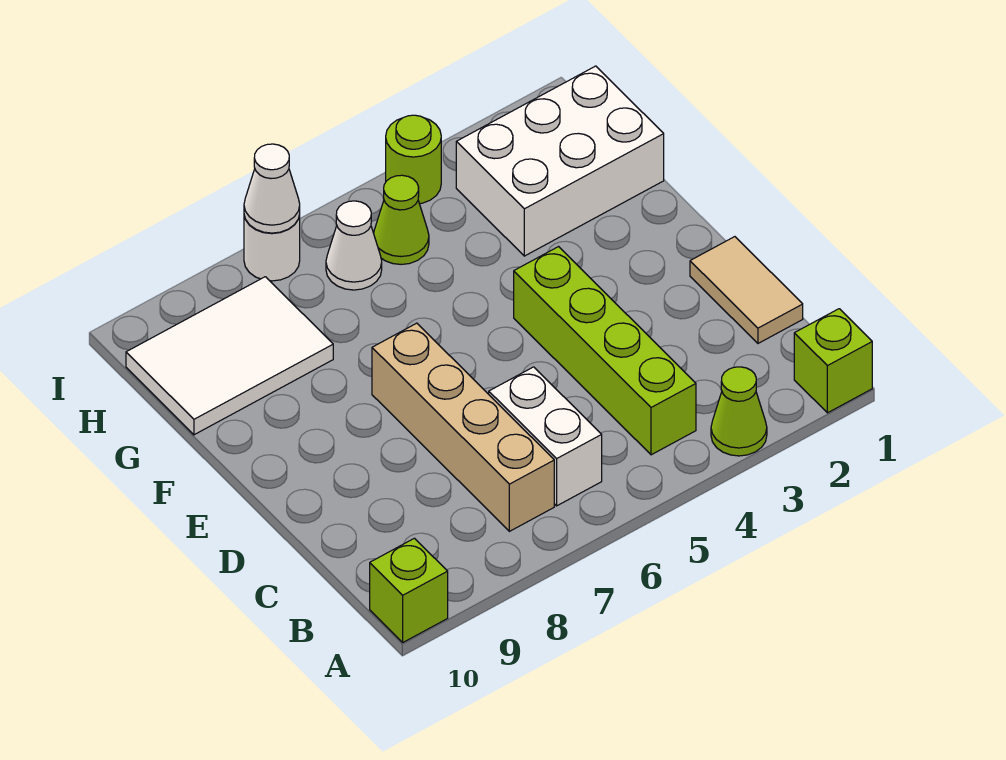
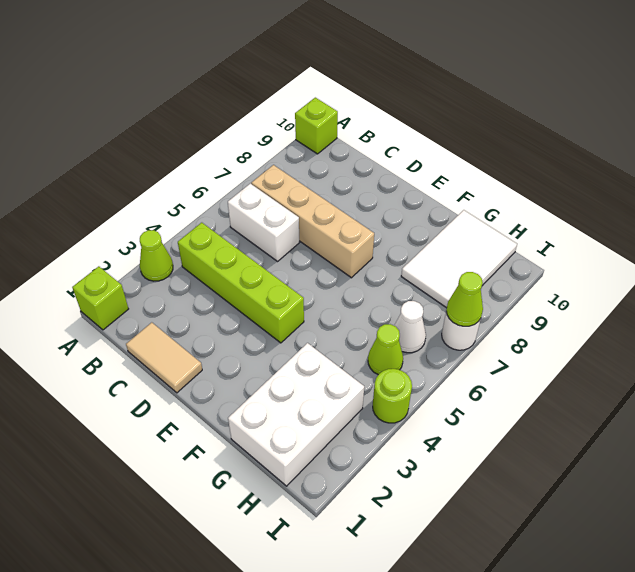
white cone I7 level 2 -> lime cone I7 level 2

